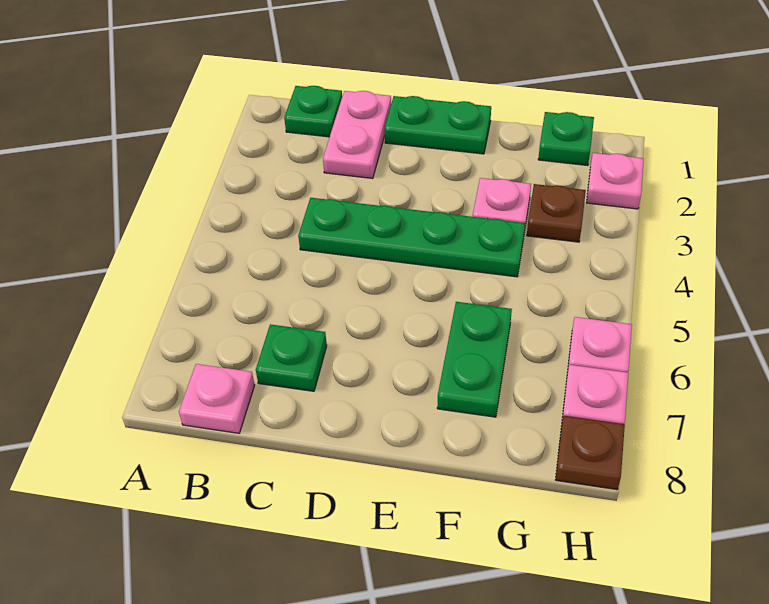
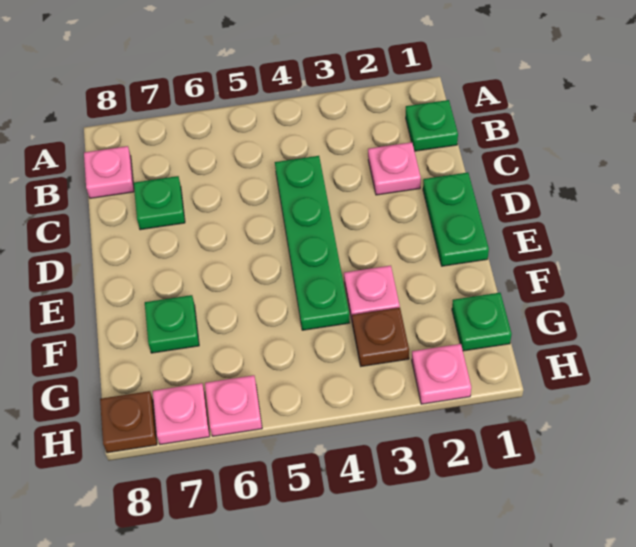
pink plate C1:C2 level 1 -> pink plate C2 level 1
green plate F6:F7 level 1 -> green plate F7 level 1

